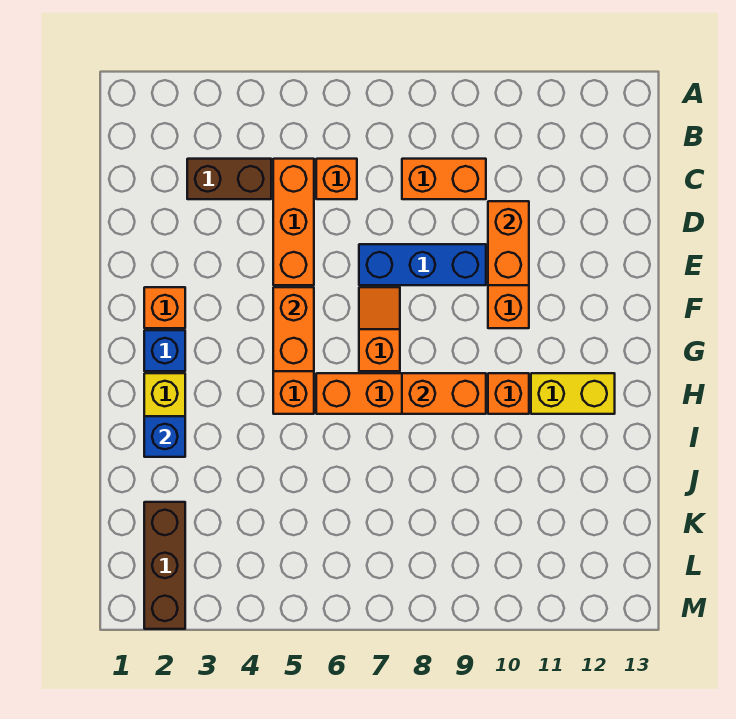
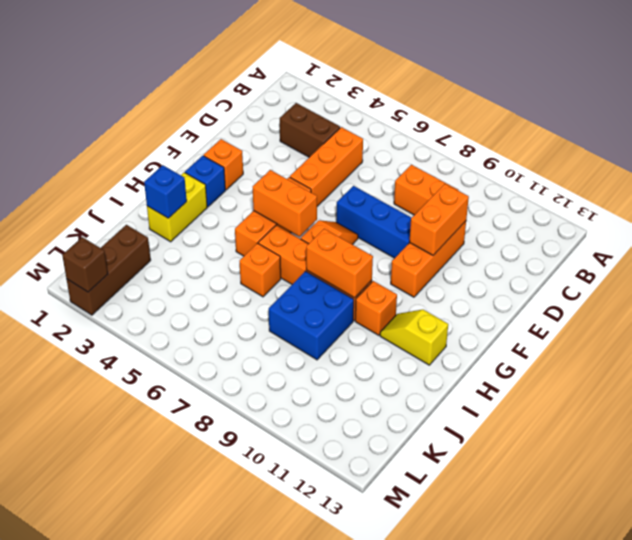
orange brick C6 level 1 -> orange brick I6 level 1
orange brick F5:G5 level 2 -> orange brick G5:G6 level 2
yellow brick H11:H12 level 1 -> yellow slope H11:H12 level 1 top 12
none -> blue brick I8:J9 level 1
none -> brown brick M2 level 2

